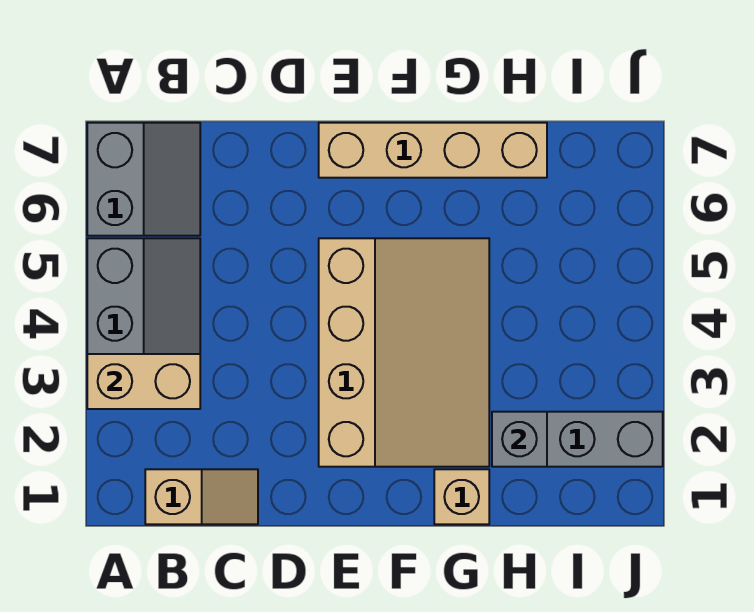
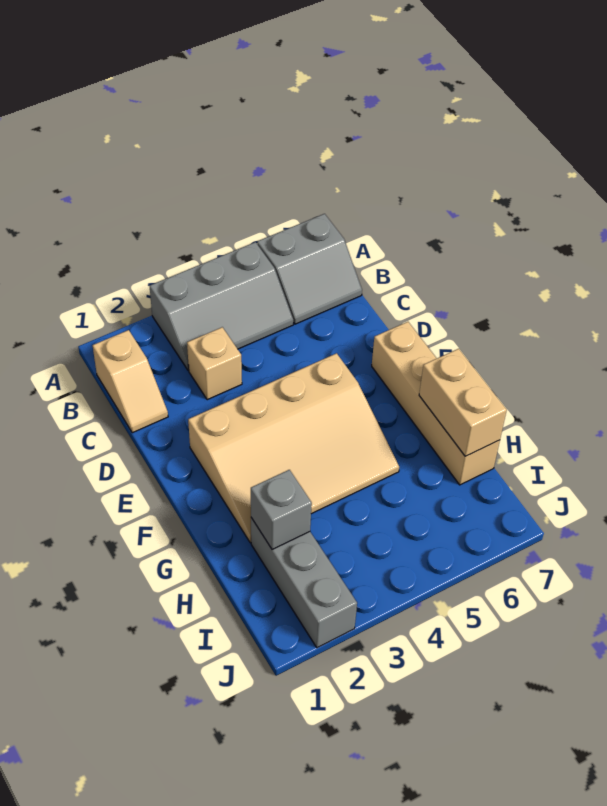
tan brick A3:B3 level 2 -> tan brick G7:H7 level 2
tan brick G1 level 1 -> tan brick C3 level 1

